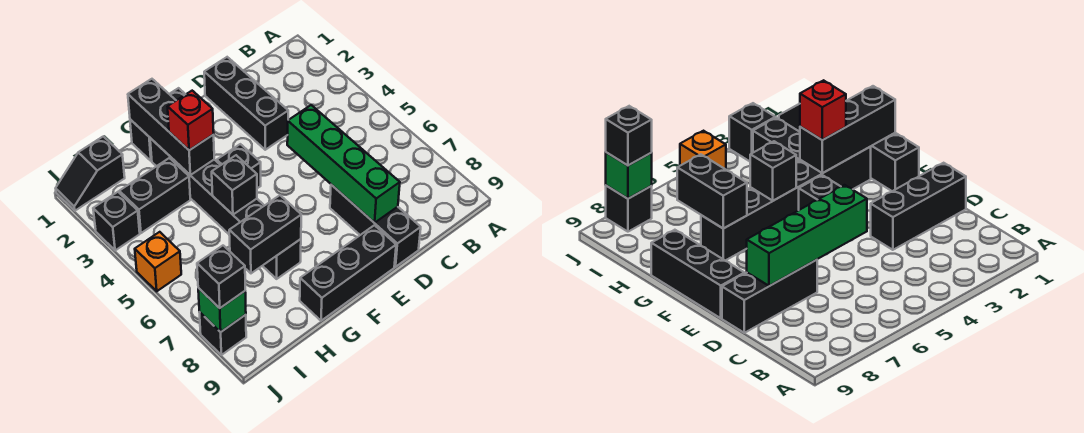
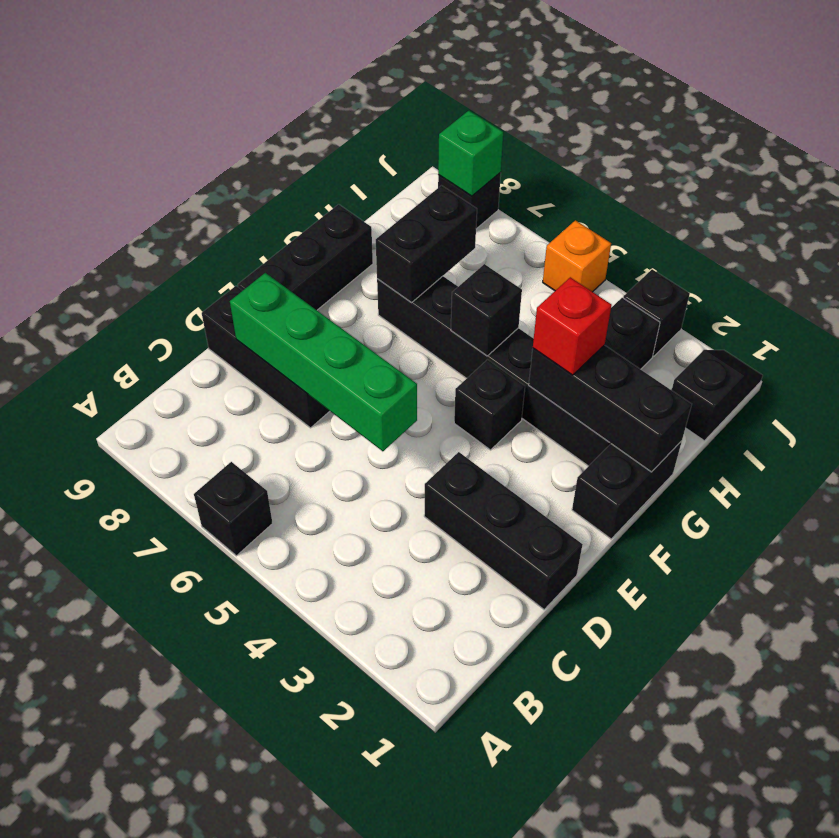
black brick J8 level 3 -> black brick A6 level 1

